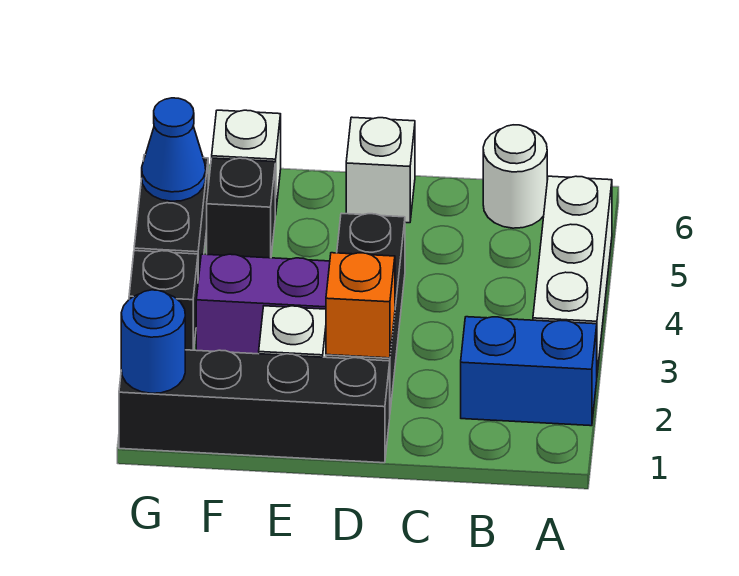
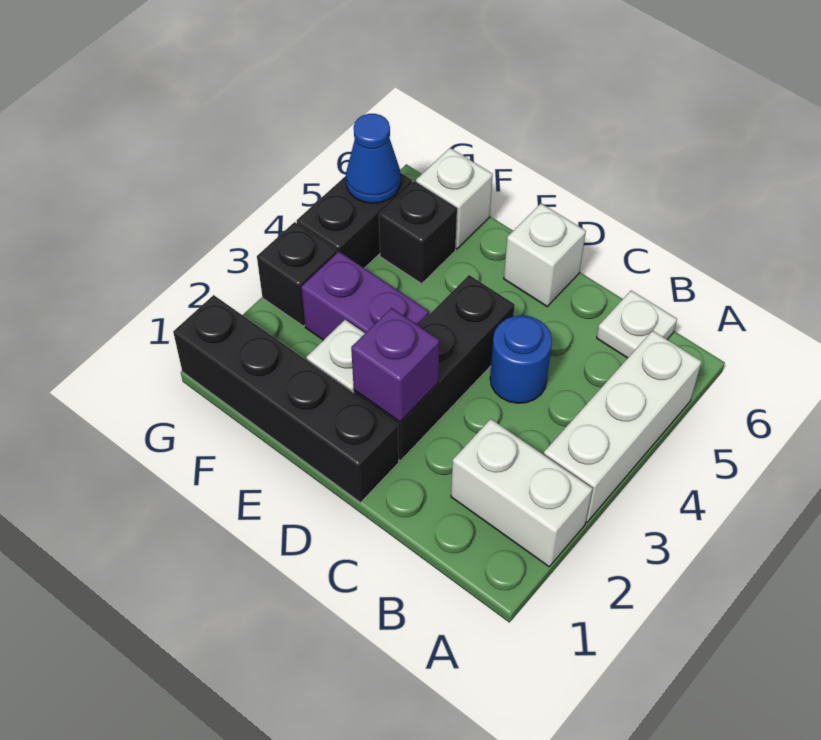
blue brick A2:B2 level 1 -> white brick A2:B2 level 1
white round brick B6 level 1 -> white plate B6 level 1
orange brick D2 level 2 -> purple brick D2 level 2
blue round brick G1 level 2 -> blue round brick C4 level 1

